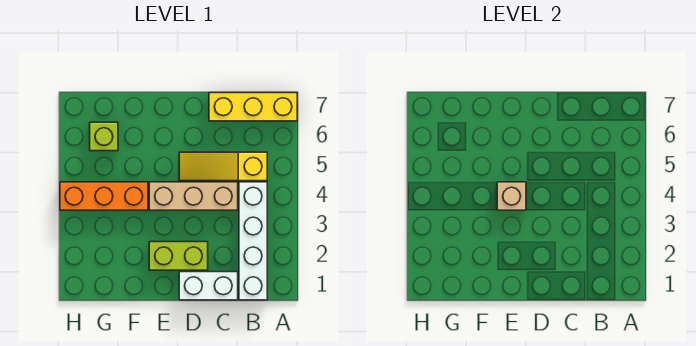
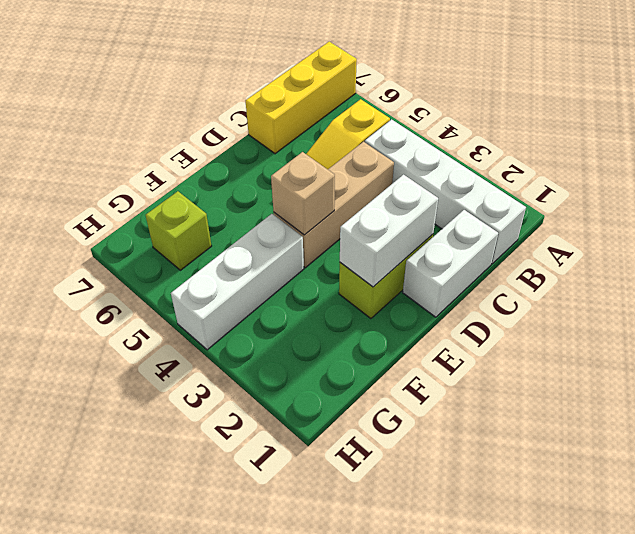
none -> white brick D2:E2 level 2
orange brick F4:H4 level 1 -> white brick F4:H4 level 1

